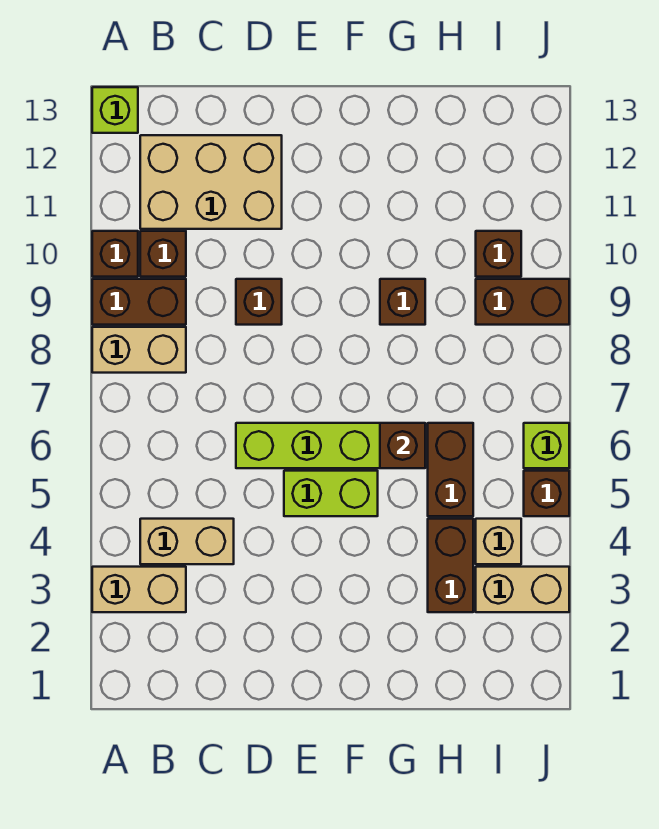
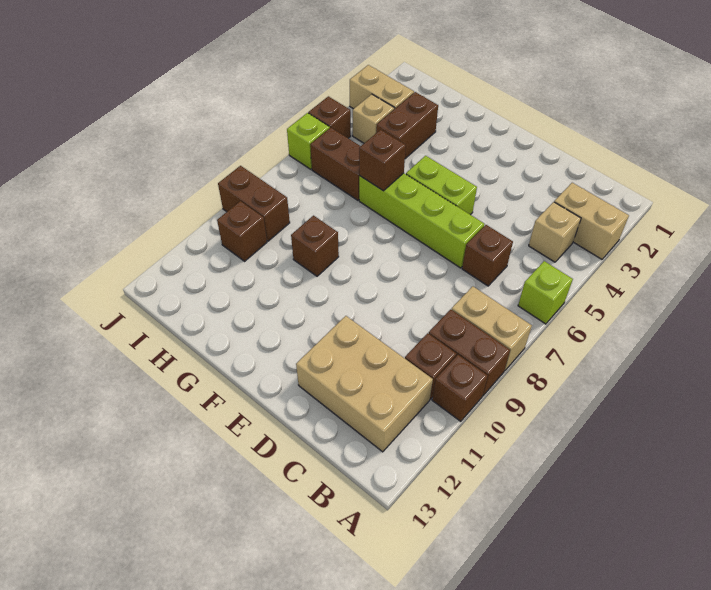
lime brick A13 level 1 -> lime brick A6 level 1
tan brick B4:C4 level 1 -> tan brick B4 level 1
brown brick D9 level 1 -> brown brick C6 level 1
brown brick H5:H6 level 1 -> brown brick H6:I6 level 1

